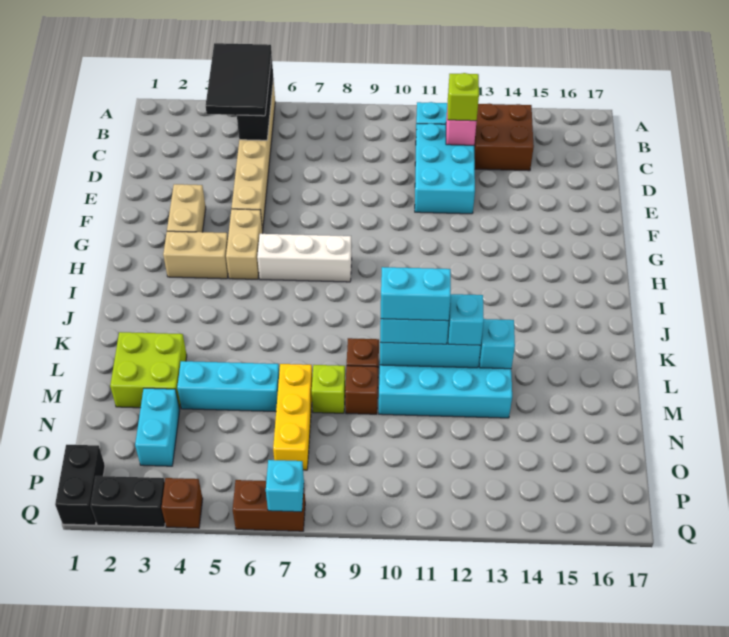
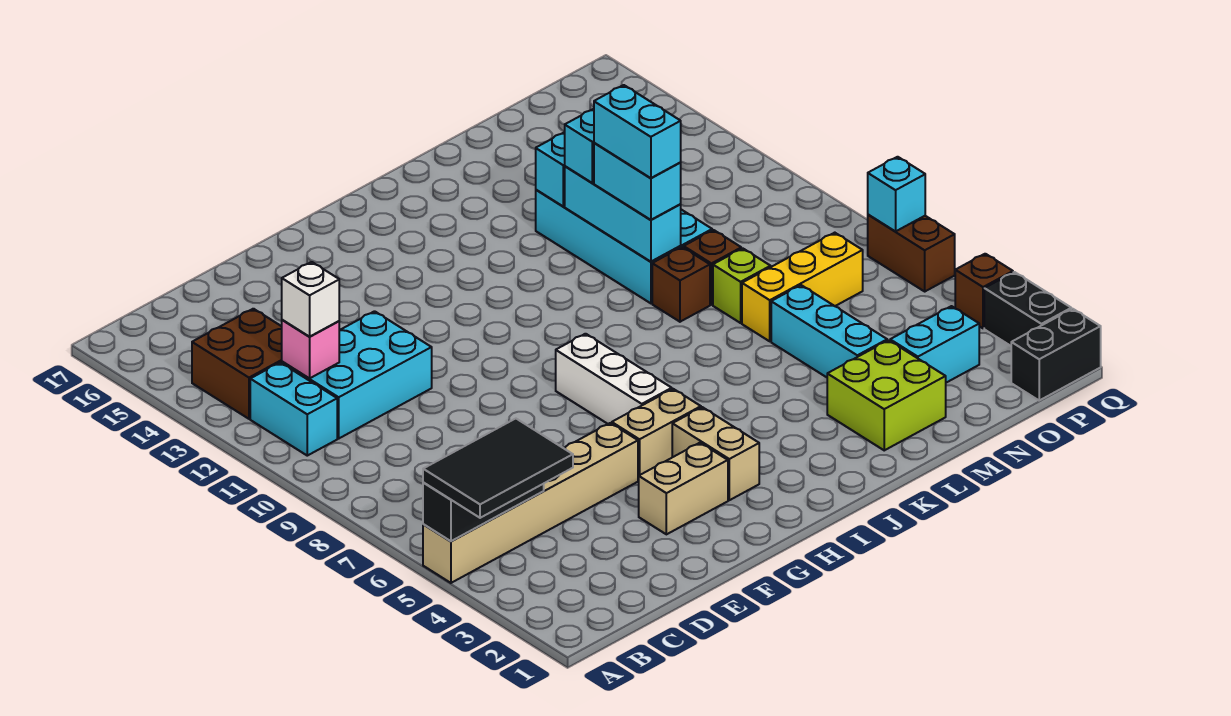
lime brick C12 level 3 -> white brick C12 level 3

